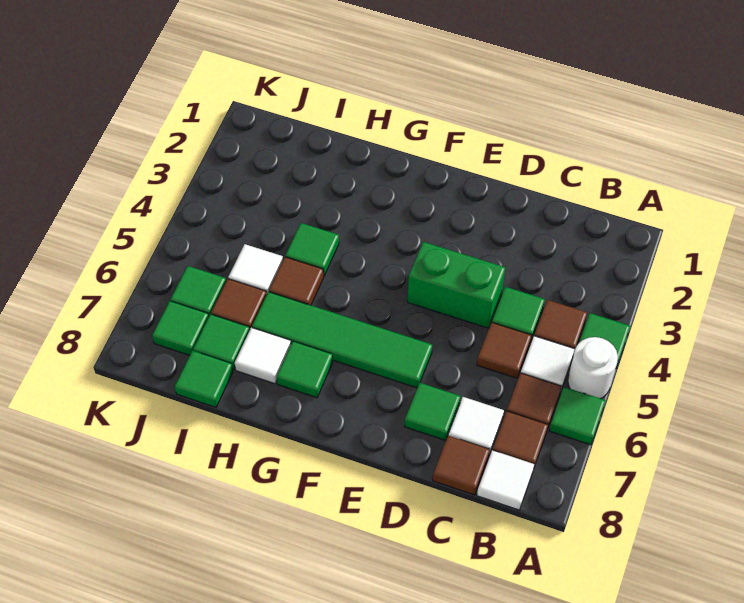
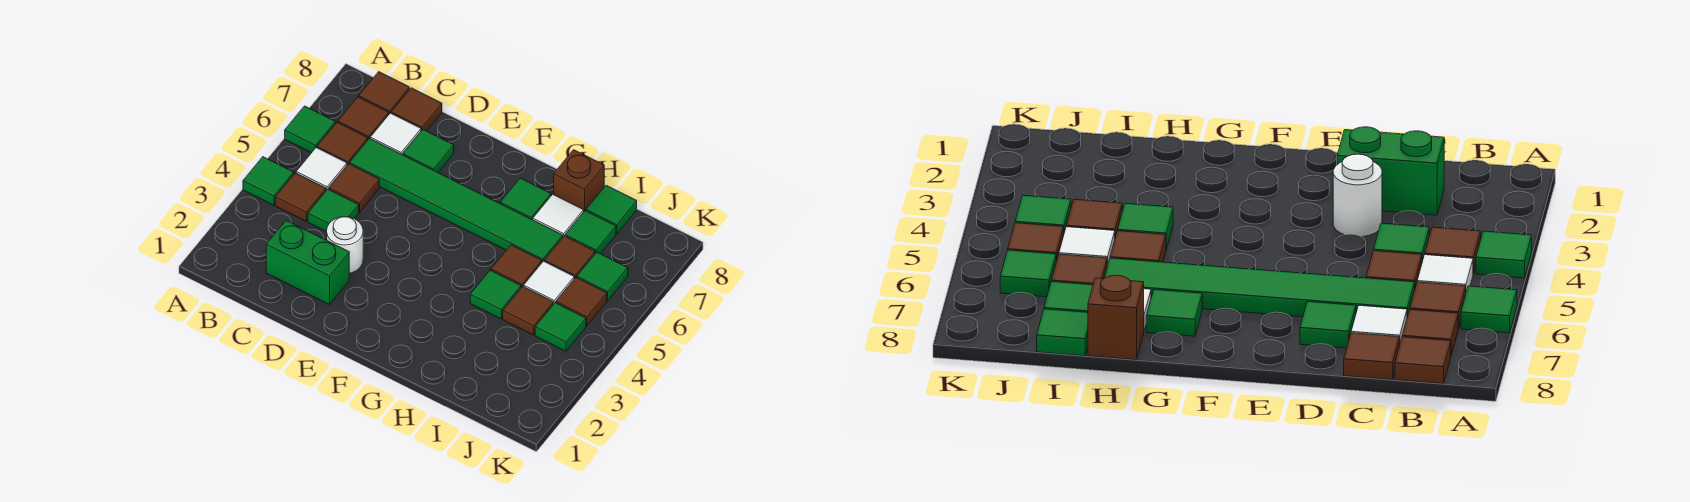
white round brick A5 level 1 -> white round brick D3 level 1
white tile B8 level 1 -> brown tile B8 level 1
green brick D4:E4 level 1 -> green brick C2:D2 level 1
green tile E6:H6 level 1 -> green tile C6:H6 level 1
none -> brown brick H8 level 1
none -> brown tile I4 level 1
none -> brown tile J5 level 1
green tile J7 level 1 -> green tile J4 level 1

